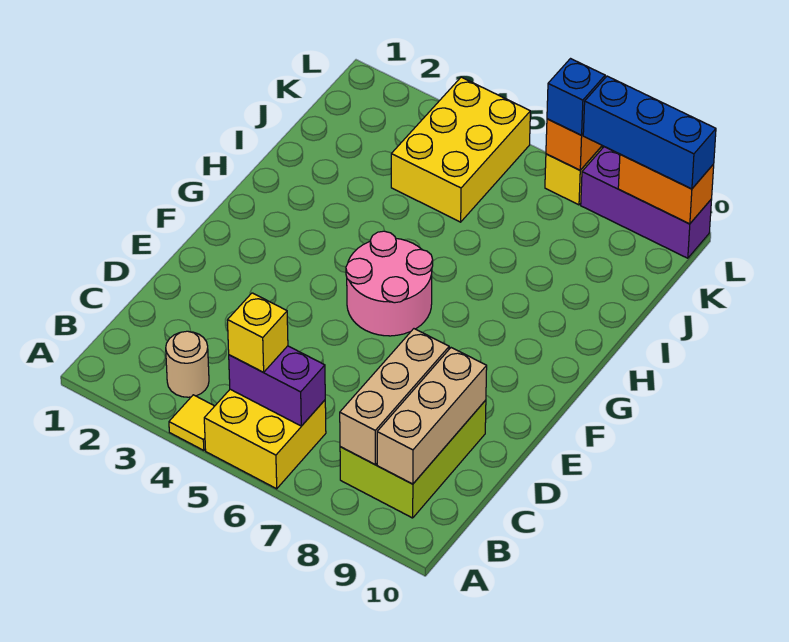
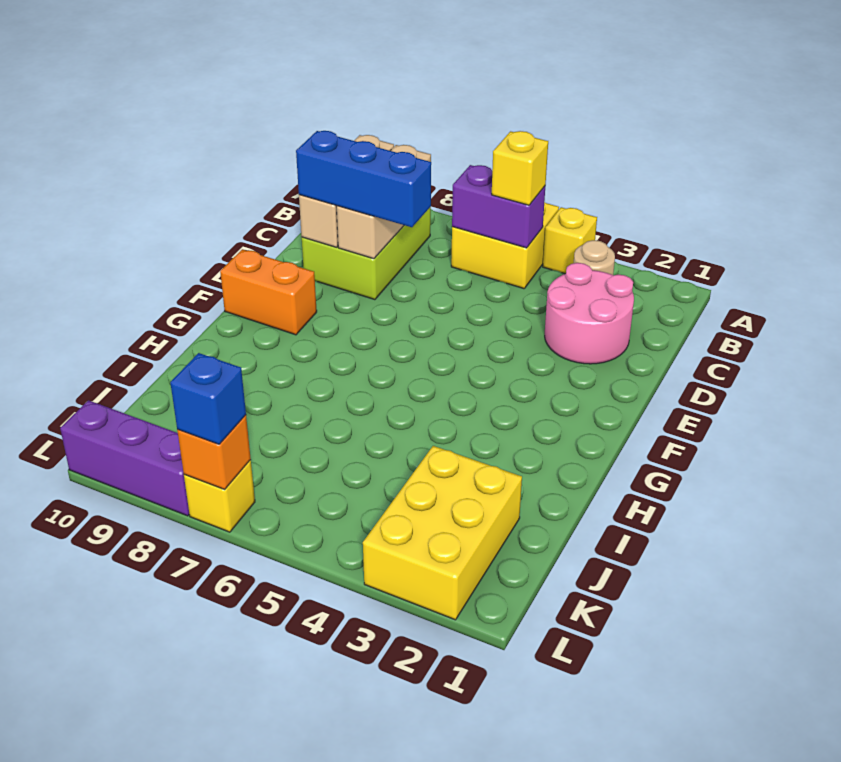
yellow tile A4 level 1 -> yellow brick A4 level 1
pink round brick F5:G6 level 1 -> pink round brick C2:D3 level 1
yellow brick J4:L5 level 1 -> yellow brick J2:L3 level 1
blue brick L8:L10 level 3 -> blue brick D7:D9 level 3
orange brick L9:L10 level 2 -> orange brick F9:F10 level 1

